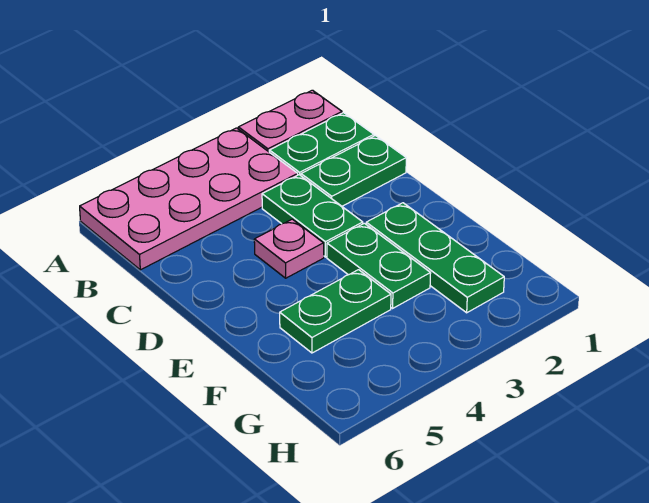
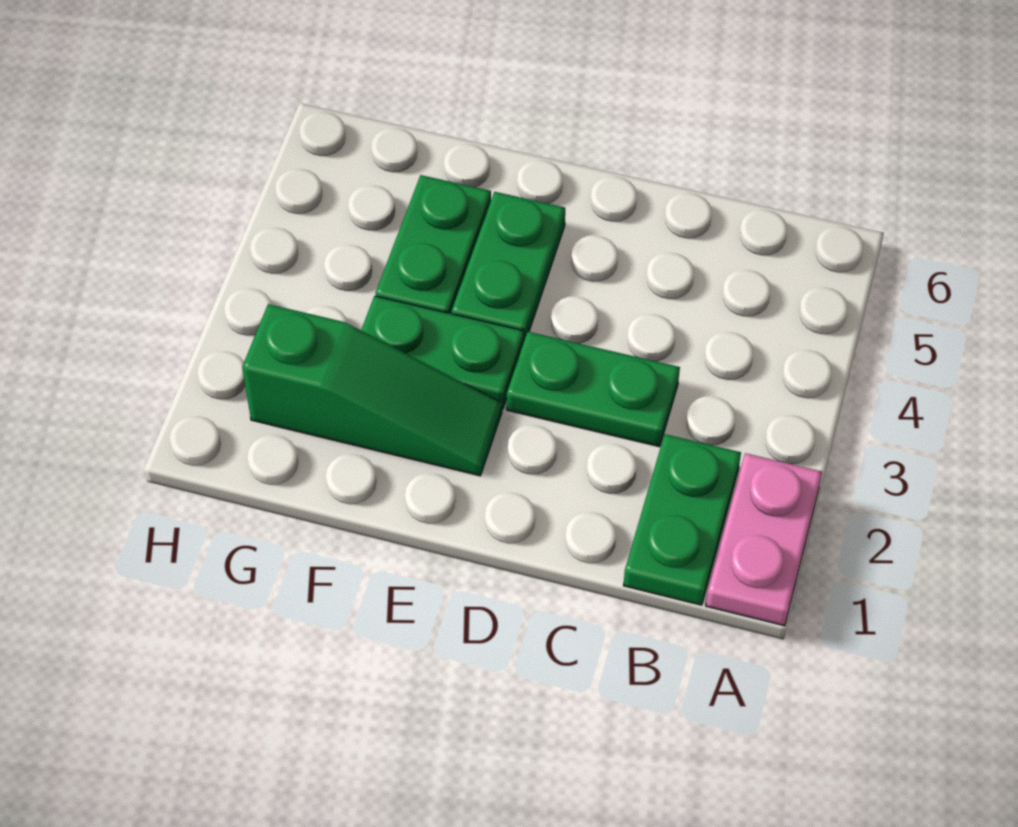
pink plate A3:B6 level 1 -> none
green plate C1:C2 level 1 -> green plate E4:E5 level 1
pink plate D4 level 1 -> none
green plate E2:G2 level 1 -> green slope E2:G2 level 1 top G

